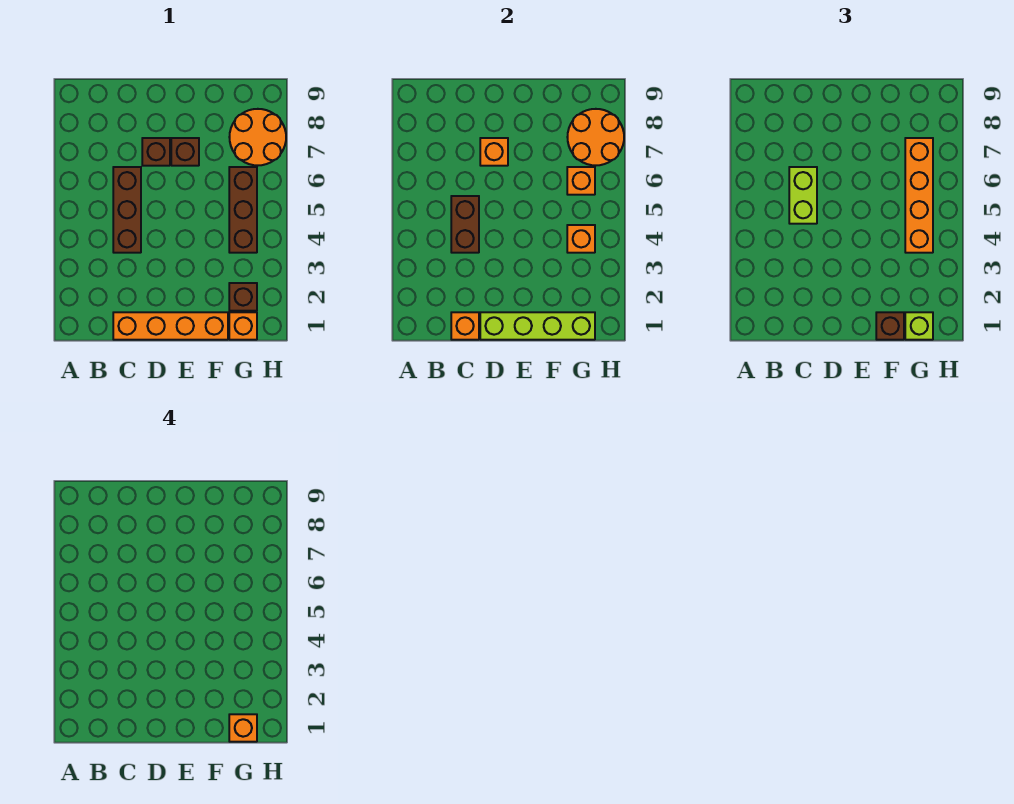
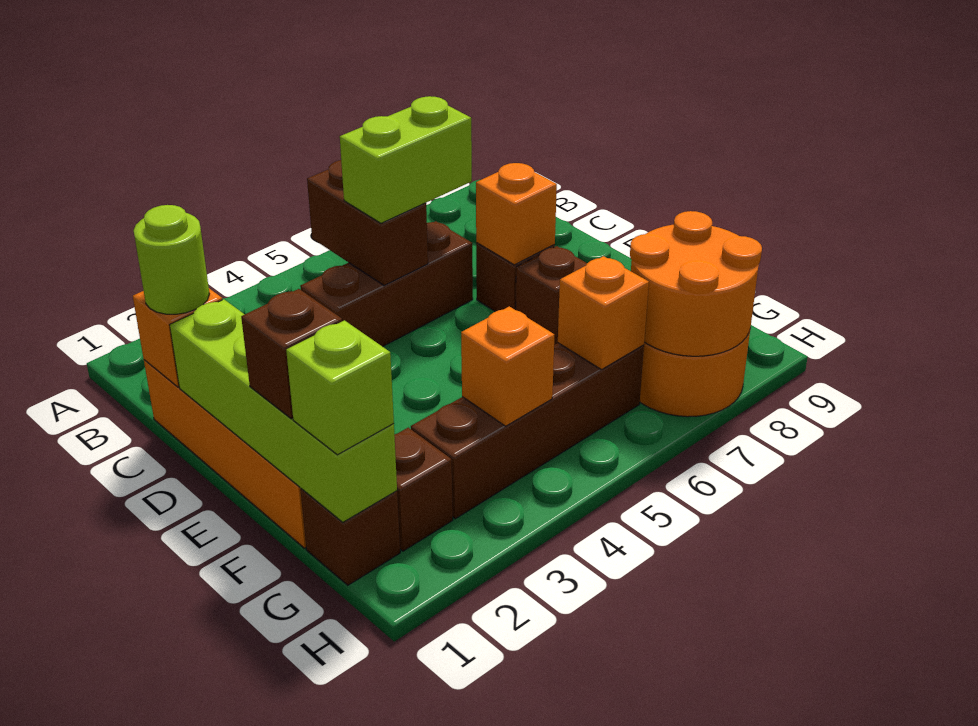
none -> lime round brick C1 level 3
brown brick C4:C5 level 2 -> brown brick B5:C5 level 2
orange brick G1 level 1 -> brown brick G1 level 1
orange brick G1 level 4 -> none
brown brick G4:G6 level 1 -> brown brick G3:G6 level 1
orange brick G4:G7 level 3 -> none

